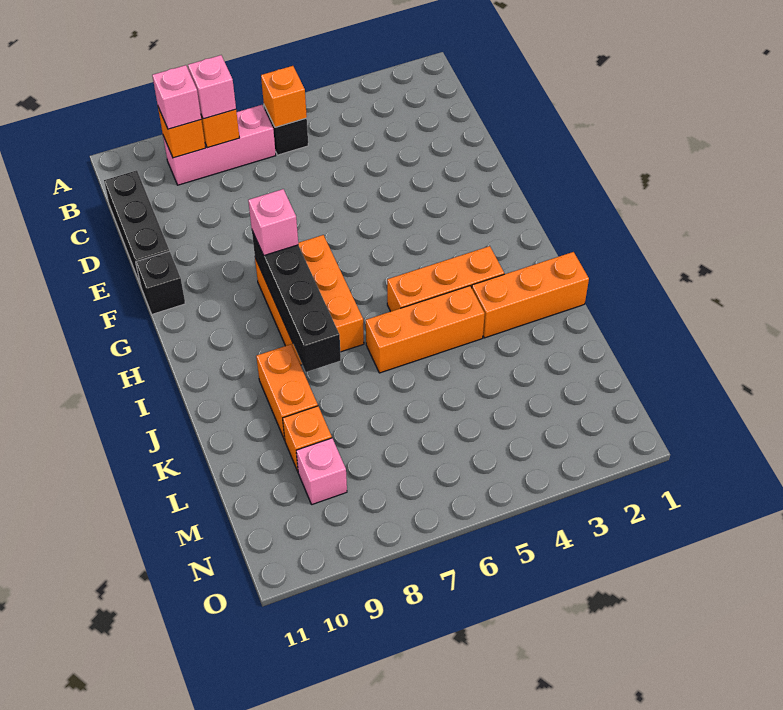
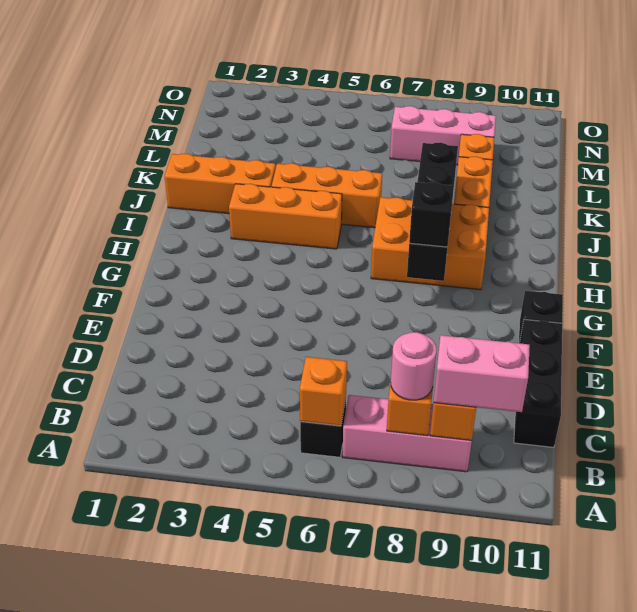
pink brick B8 level 3 -> pink round brick B8 level 3
pink brick B9 level 3 -> pink brick B9:B10 level 3
orange brick G7:I8 level 1 -> orange brick H7:I9 level 1
pink brick G8 level 3 -> black brick G8 level 3
pink brick M9 level 1 -> pink brick M7:M9 level 1

